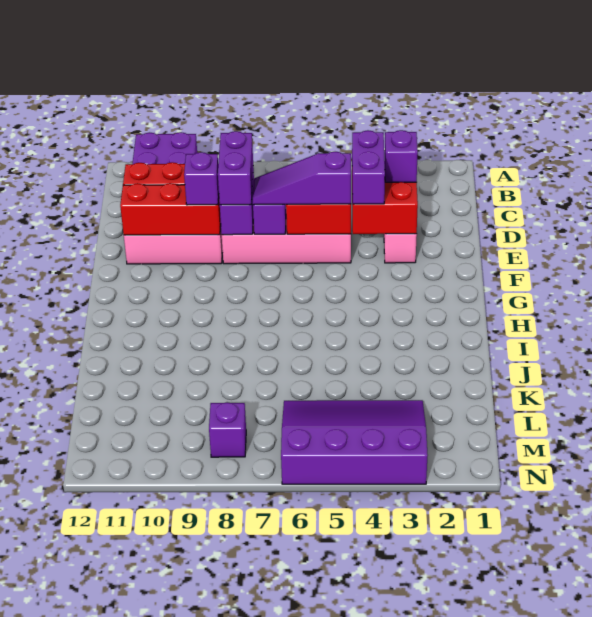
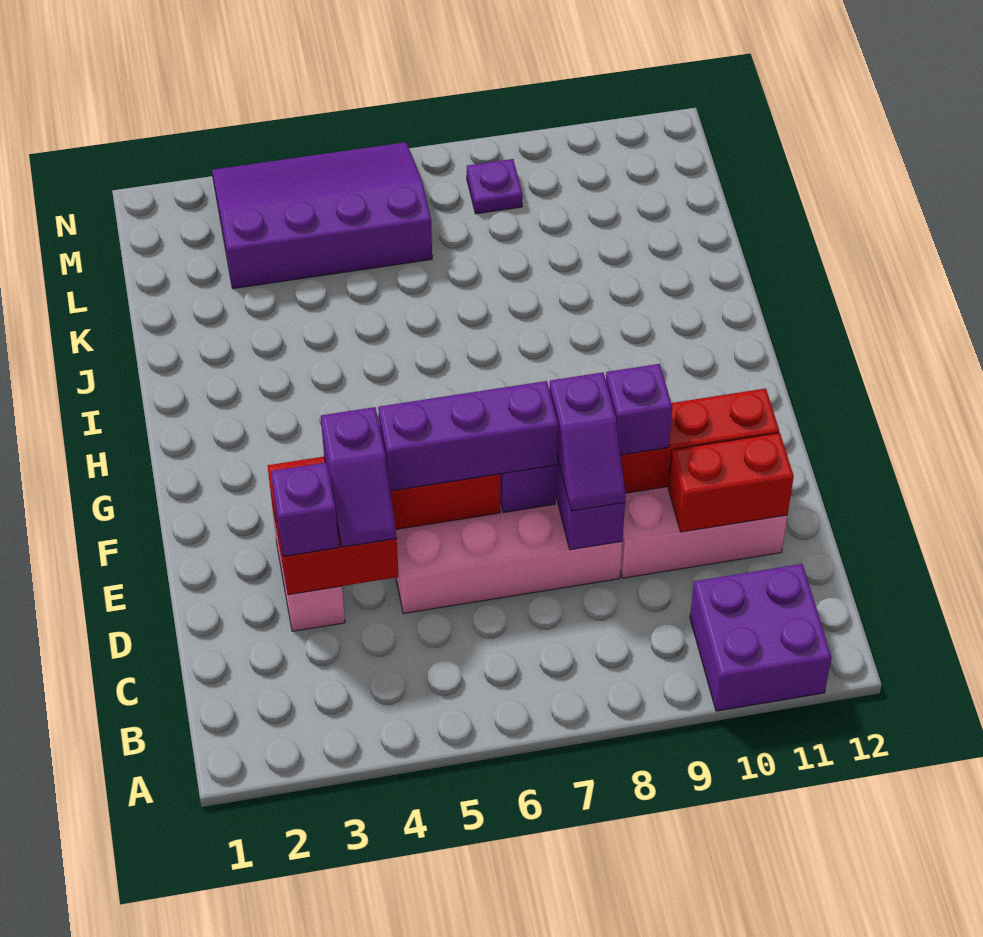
purple brick D4:E4 level 3 -> purple slope D4:E4 level 3 top E
purple brick D8:E8 level 3 -> purple slope D8:E8 level 3 top E
purple slope E5:E7 level 3 top 5 -> purple brick E5:E7 level 3
purple slope L3:N6 level 1 top N -> purple slope L3:N6 level 1 top L
purple brick M8 level 1 -> purple plate M8 level 1

